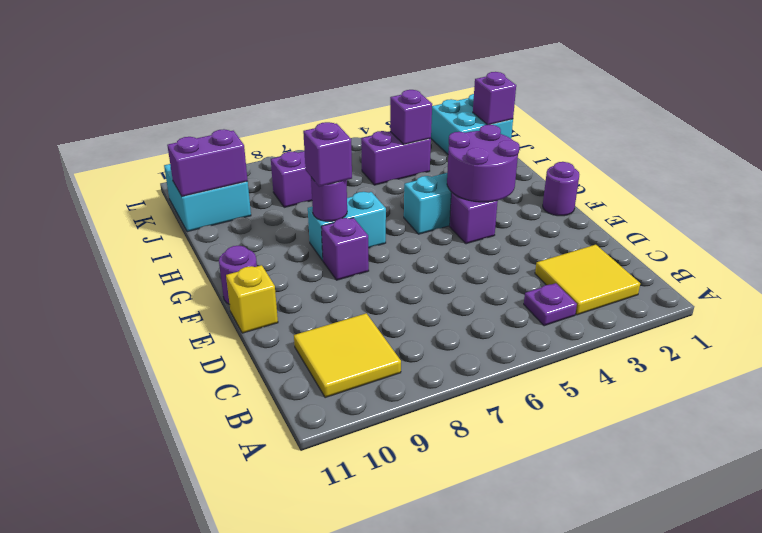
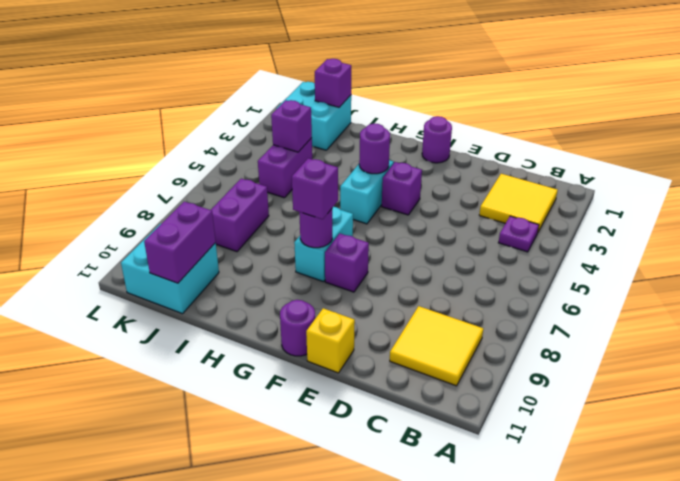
purple round brick F3:G4 level 2 -> purple round brick G4 level 2

